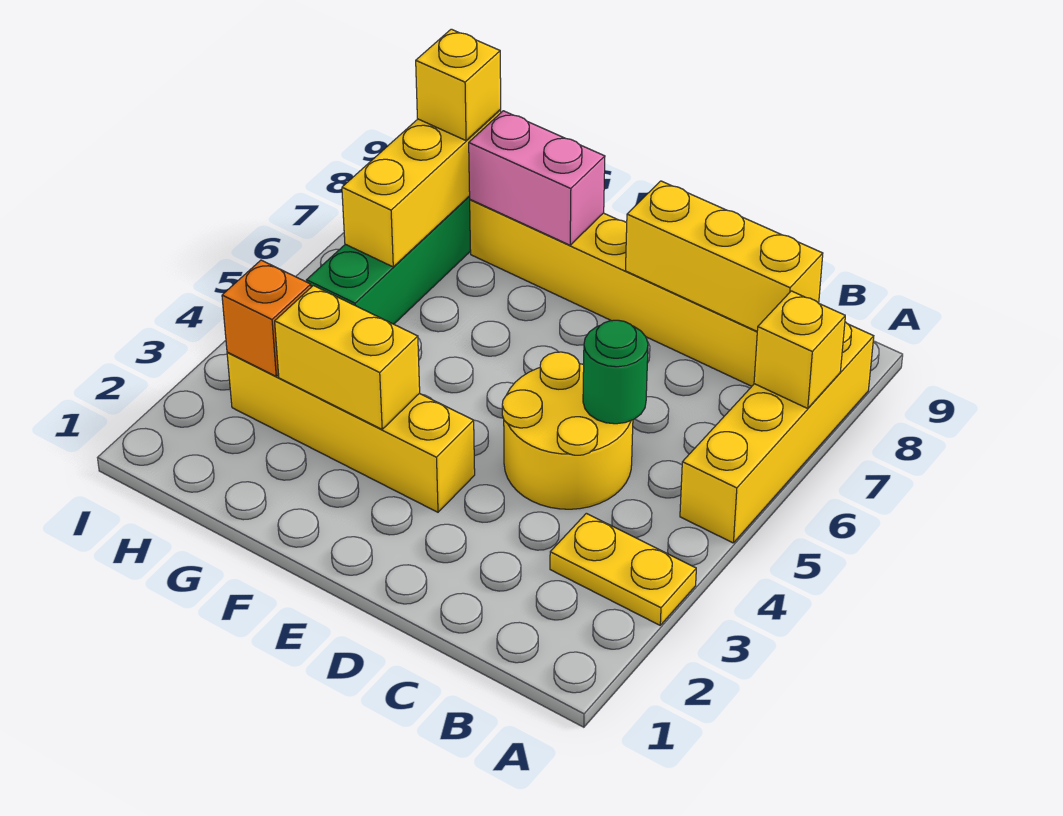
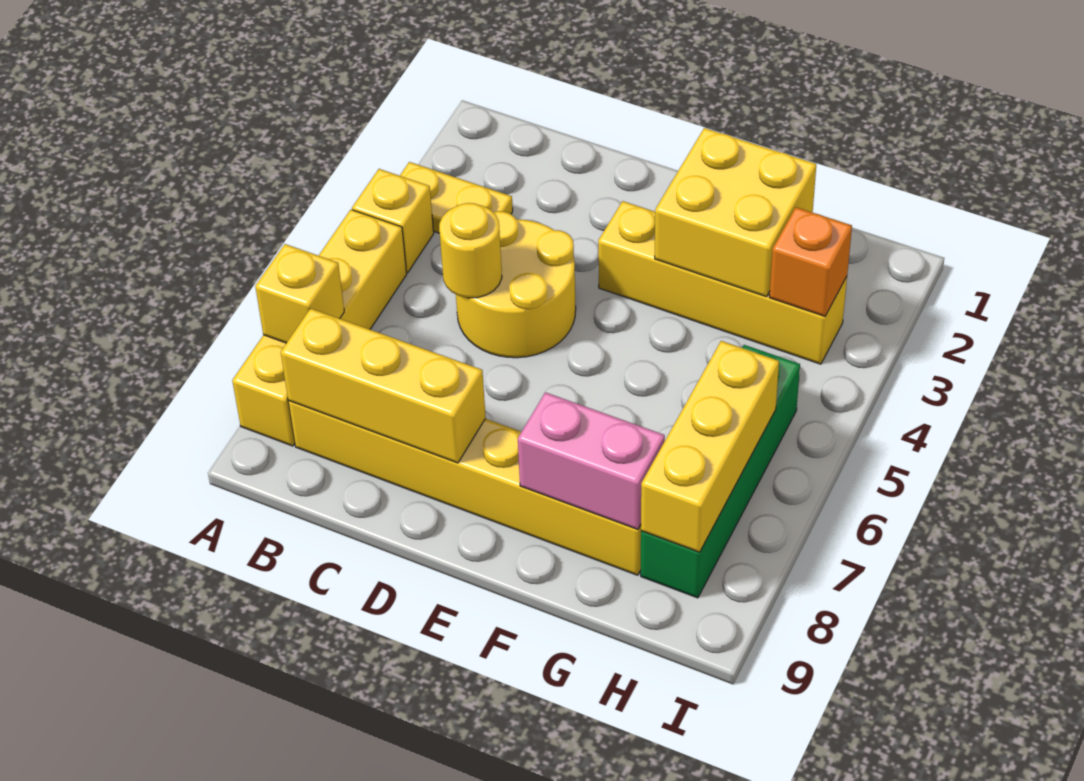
green round brick C5 level 2 -> yellow round brick C5 level 2
yellow brick F3:G3 level 2 -> yellow brick F2:G3 level 2
yellow brick H8 level 3 -> yellow brick A4 level 1

